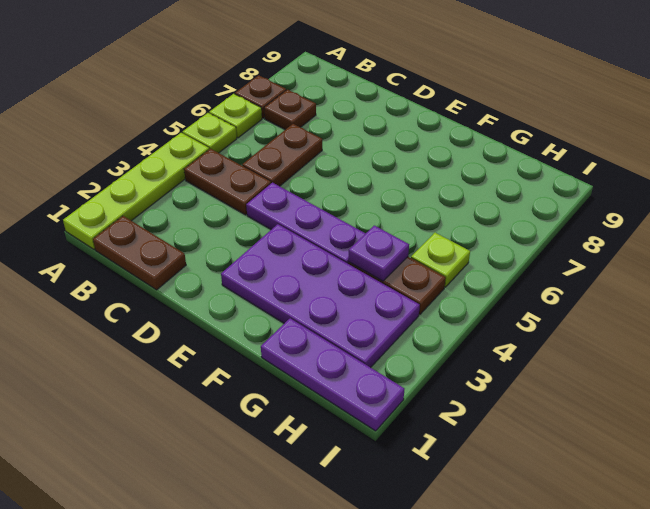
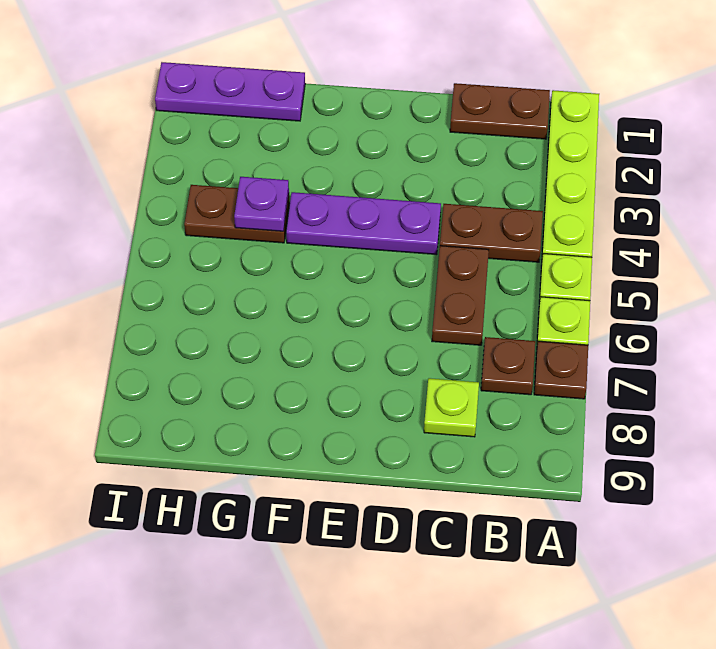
purple plate E2:H3 level 1 -> none
lime plate H5 level 1 -> lime plate C8 level 1

